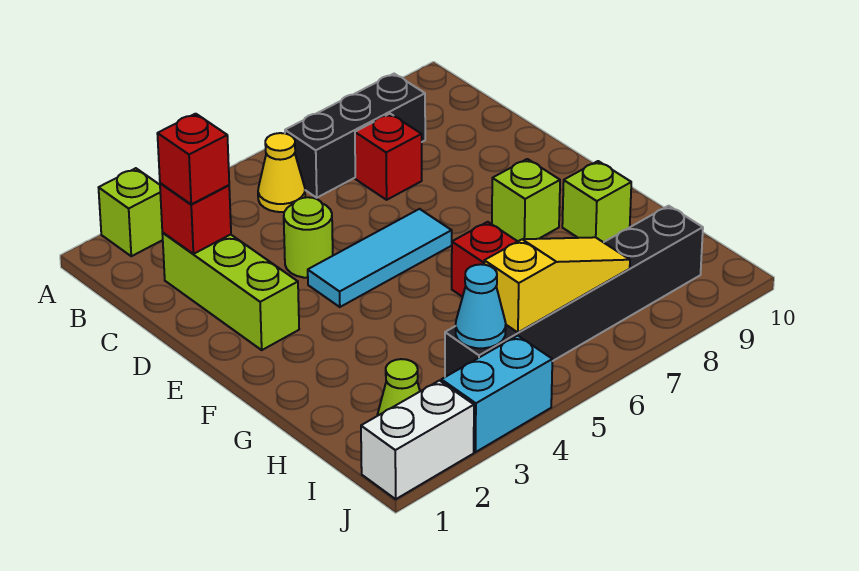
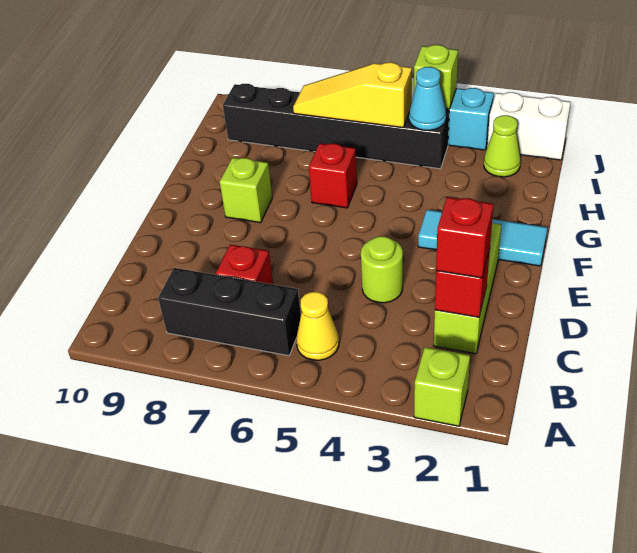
cyan tile E4:E6 level 1 -> cyan tile F1:F3 level 1
lime brick G9 level 1 -> lime brick J4 level 2

